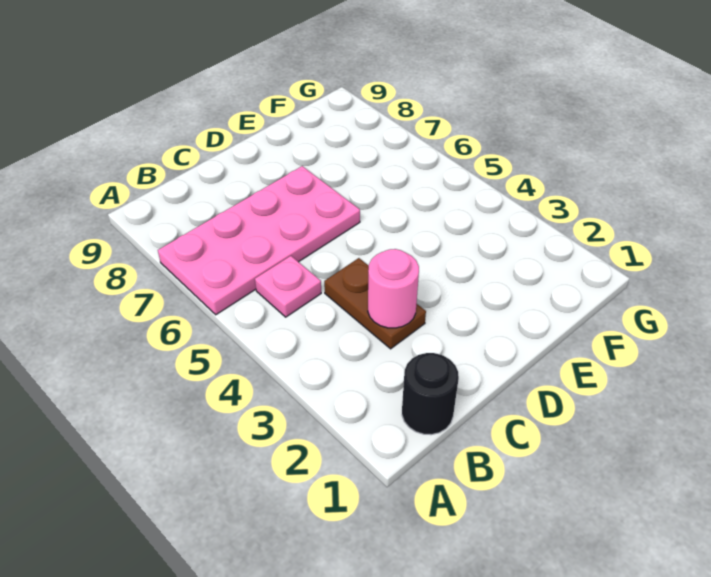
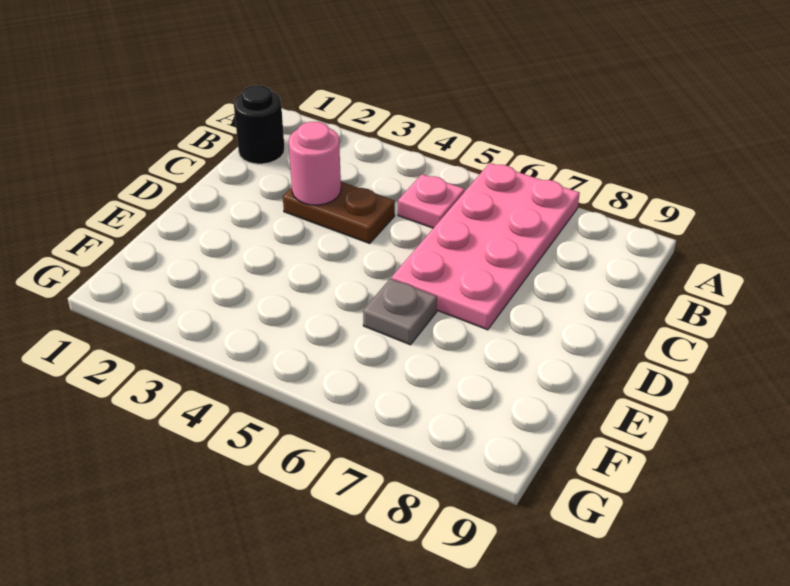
none -> grey plate E6 level 1

